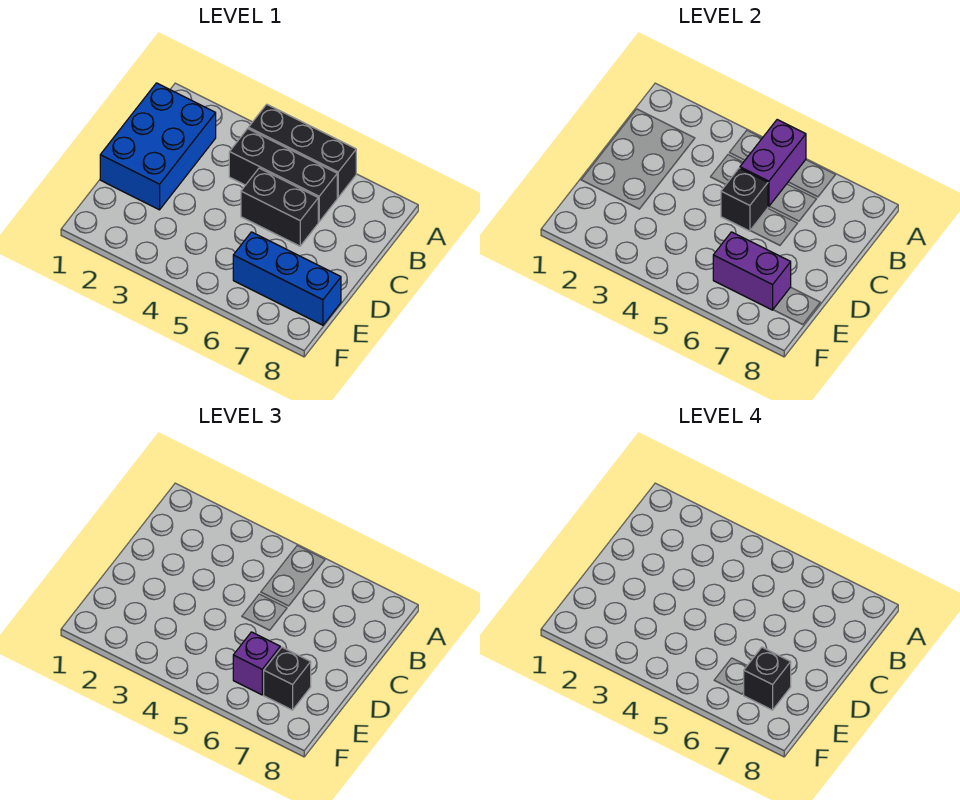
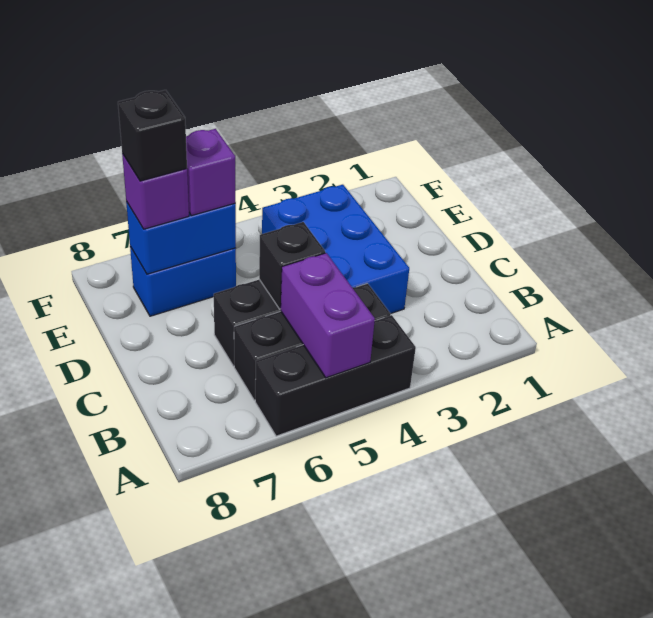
blue brick B1:D2 level 1 -> blue brick C3:E4 level 1
blue brick E6:E8 level 1 -> blue brick E6:E7 level 1
purple brick E6:E7 level 2 -> blue brick E6:E7 level 2
black brick E7 level 3 -> purple brick E7 level 3

